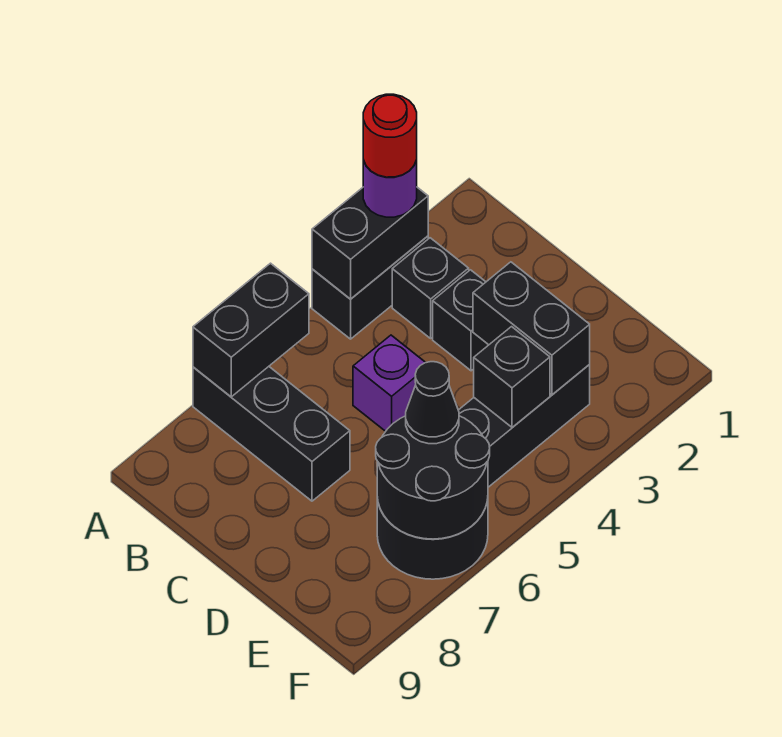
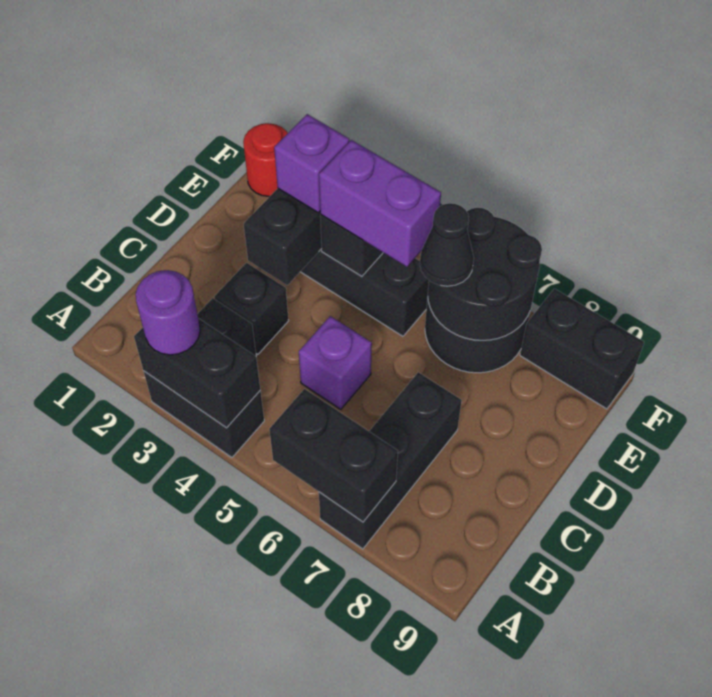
red round brick A3 level 4 -> red round brick F1 level 1
none -> purple brick E3 level 3
none -> purple brick E4:E5 level 3
none -> black brick F8:F9 level 1

